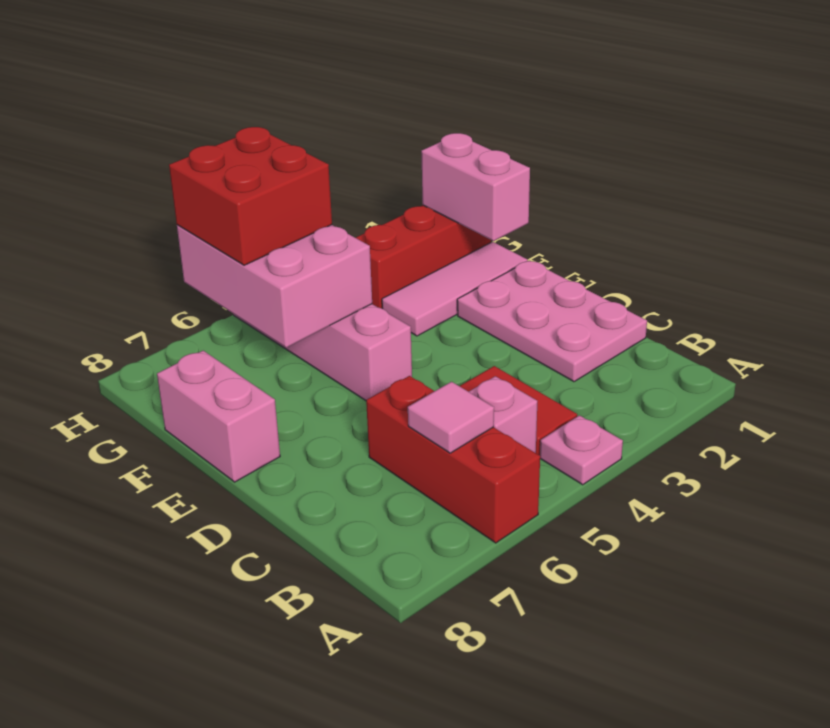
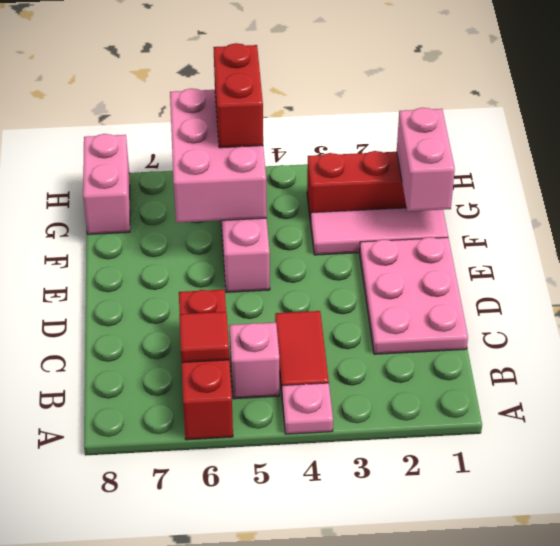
pink tile B6 level 2 -> red tile B6 level 2
pink brick E8:F8 level 1 -> pink brick G8:H8 level 1
red brick G5:H6 level 3 -> red brick G5:H5 level 3

